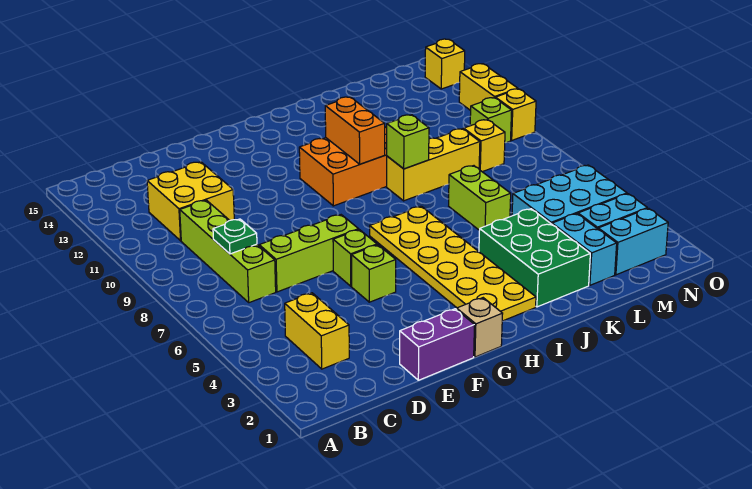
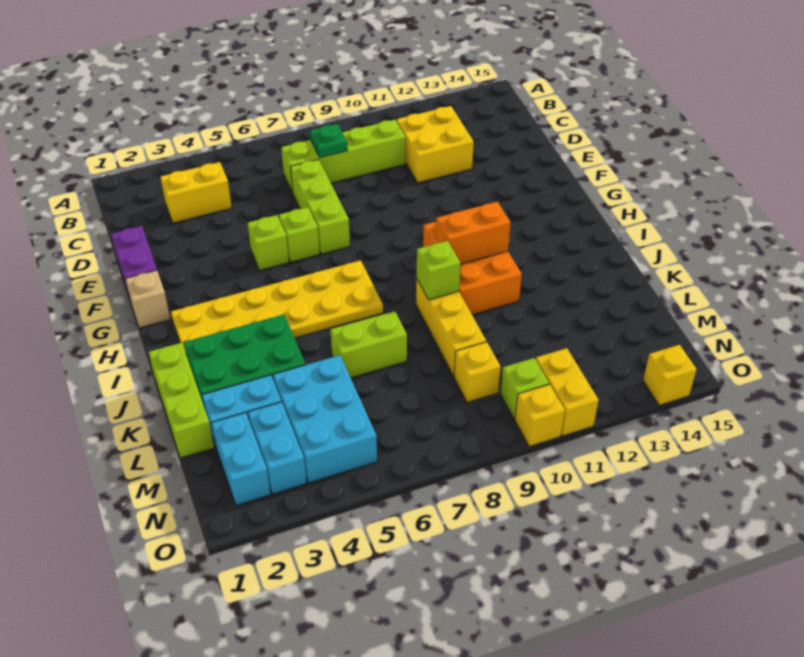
none -> lime brick J1:L1 level 1
yellow brick O11:O12 level 1 -> yellow brick N11:O11 level 1

